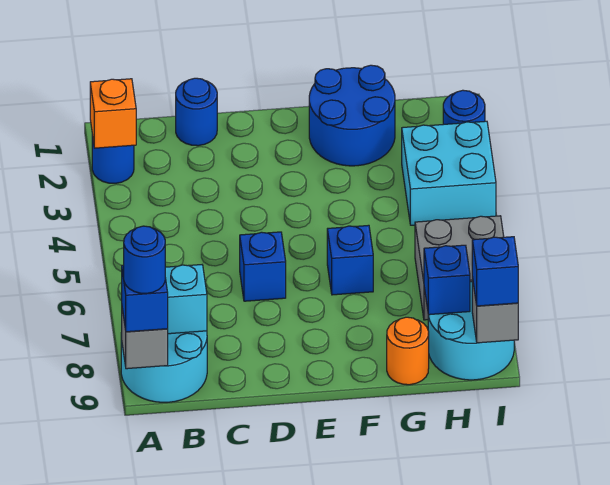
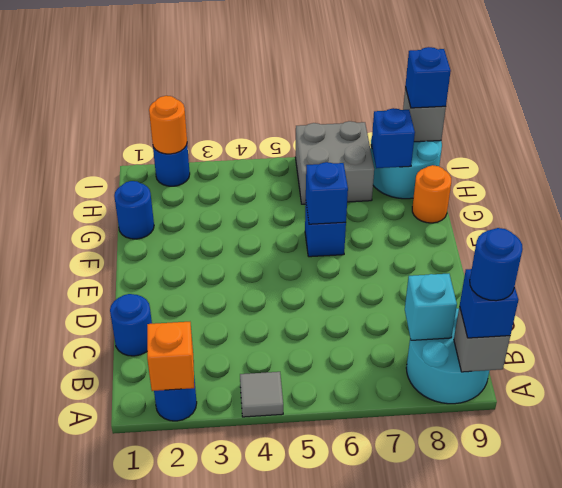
none -> grey tile A4 level 1
blue brick D6 level 1 -> blue brick F6 level 2
blue round brick F1:G2 level 1 -> blue round brick G1 level 1
cyan brick H3:I4 level 1 -> none
none -> orange round brick I2 level 2

